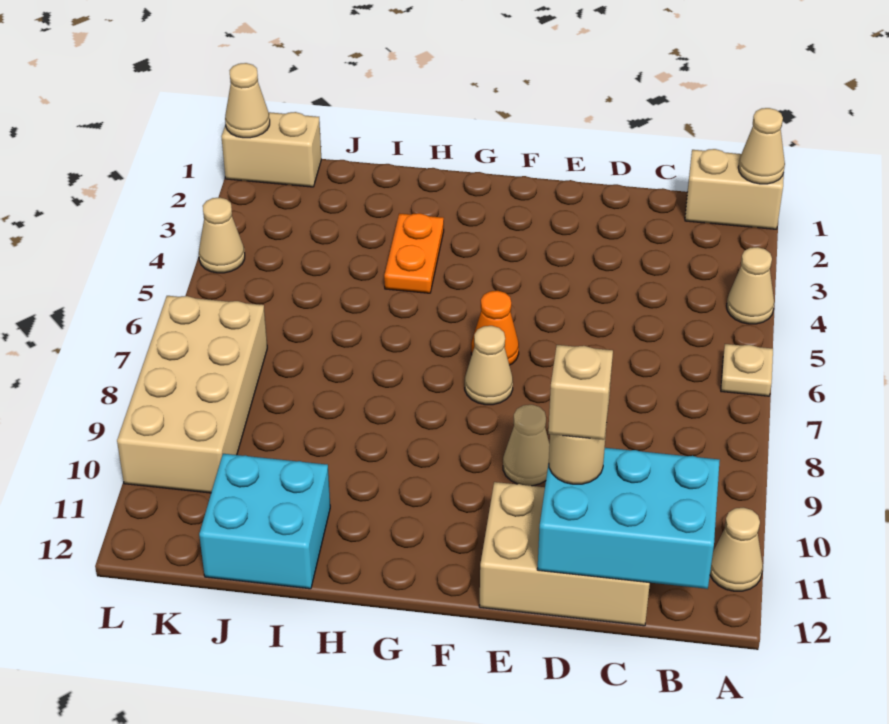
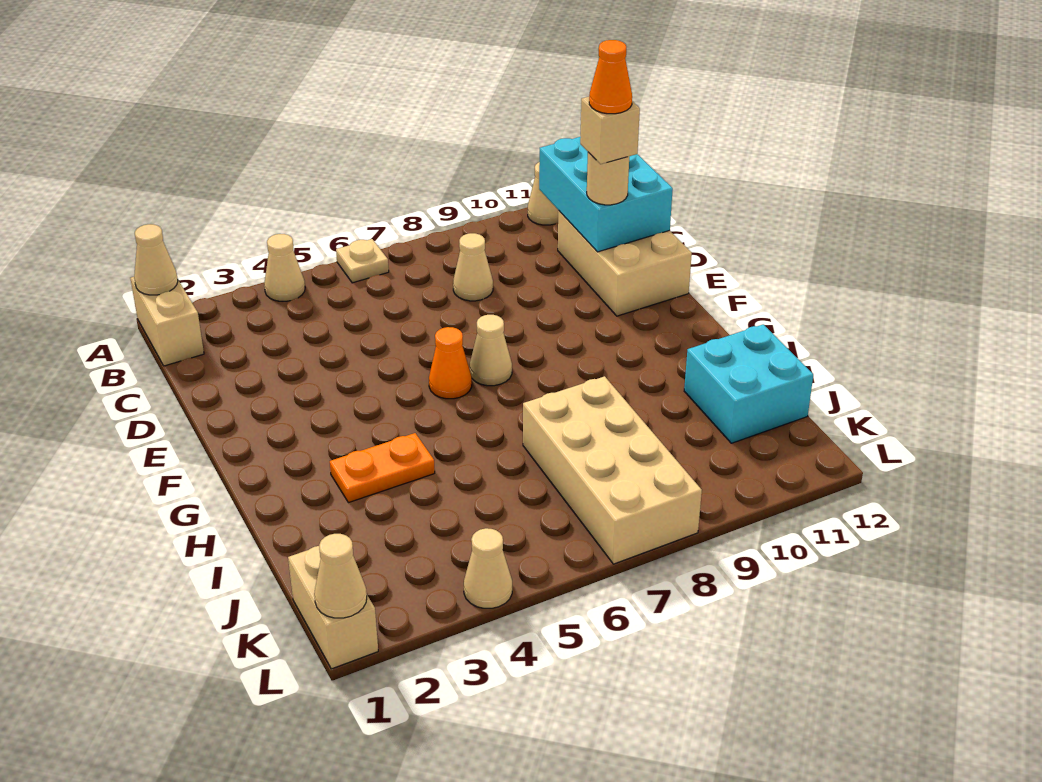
none -> orange cone D11 level 5
tan cone E9 level 1 -> tan cone C8 level 1
tan brick K7:L10 level 1 -> tan brick I7:L8 level 1

